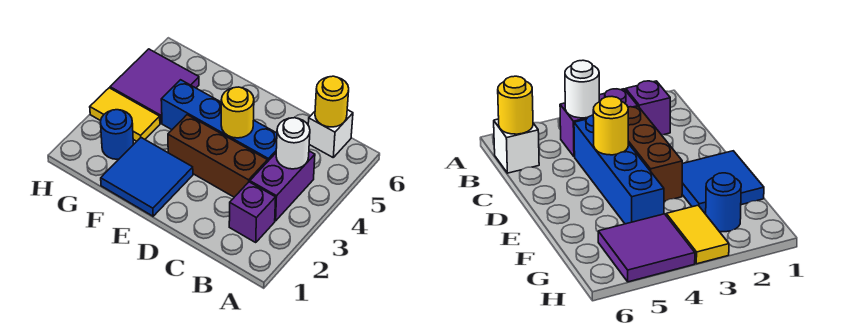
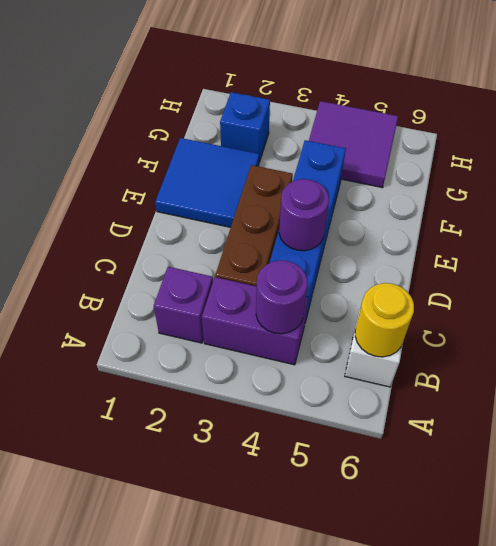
white round brick B4 level 2 -> purple round brick B4 level 2
yellow round brick D4 level 2 -> purple round brick D4 level 2
blue round brick G2 level 1 -> blue brick G2 level 1
yellow tile G3:H3 level 1 -> none

